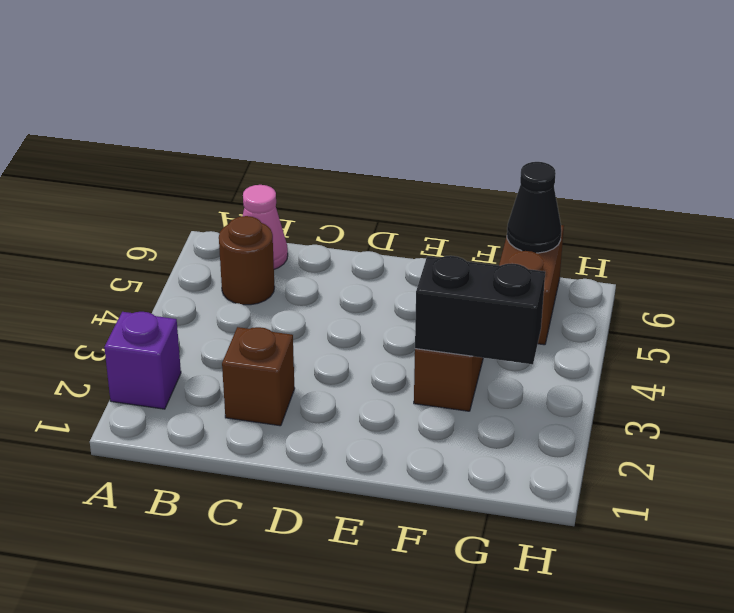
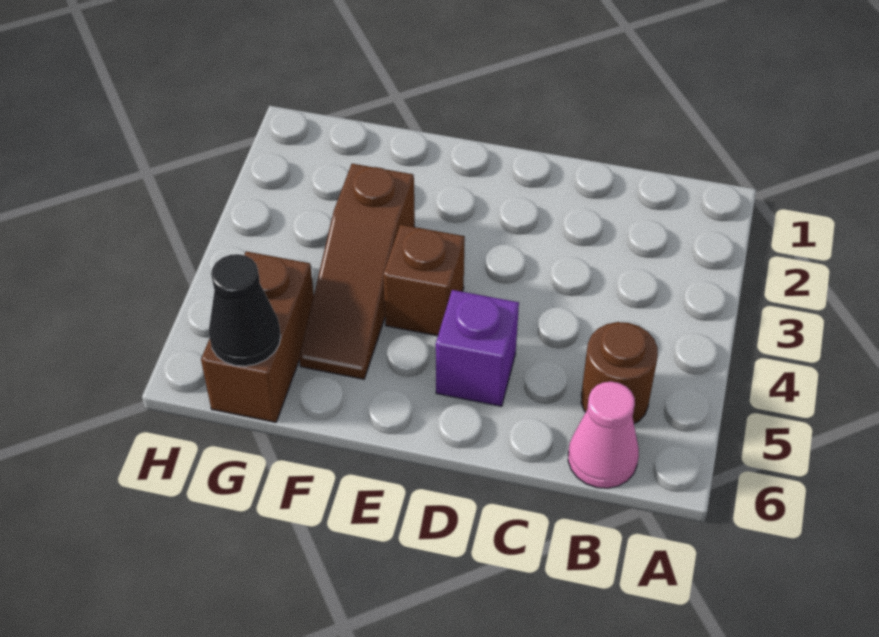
purple brick A2 level 1 -> purple brick D5 level 1
brown brick C2 level 1 -> brown brick E4 level 1
black brick F3:G3 level 2 -> none

